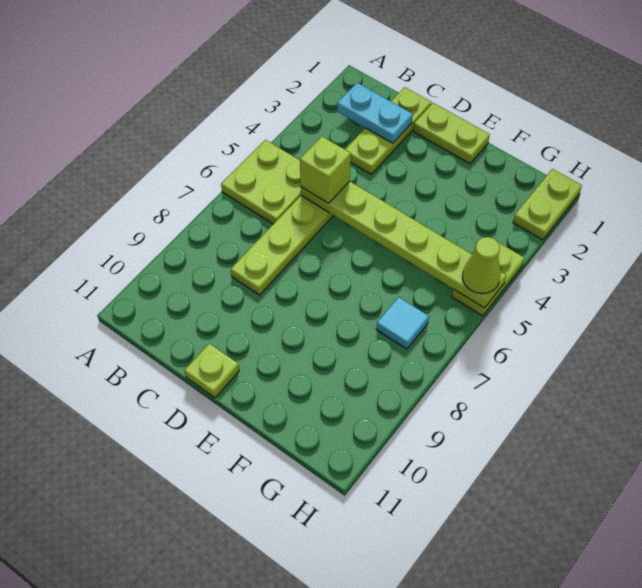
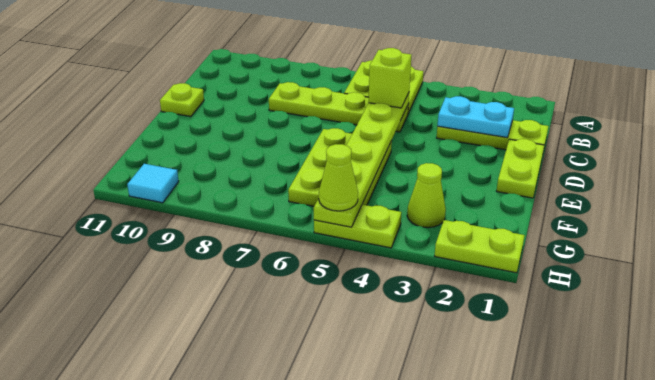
cyan plate B2:C2 level 2 -> cyan plate C2:C3 level 2
none -> lime plate E5:G6 level 1
none -> lime cone G3 level 1
cyan tile G7 level 1 -> cyan tile H10 level 1

